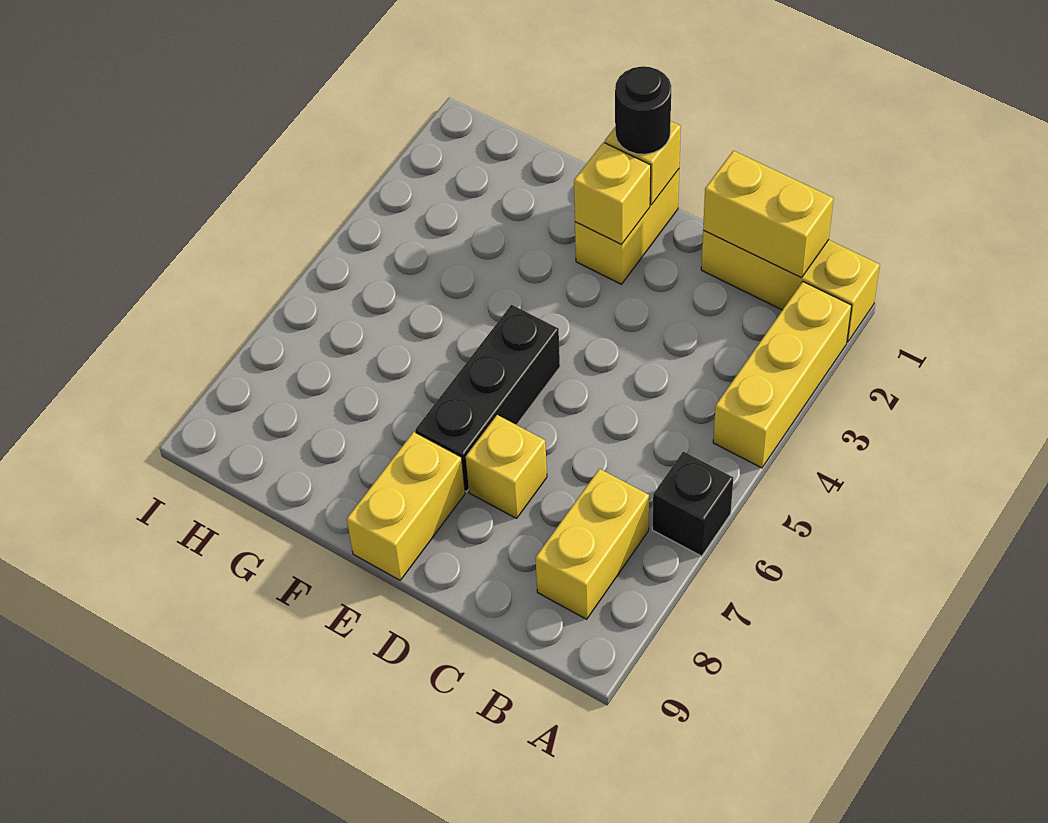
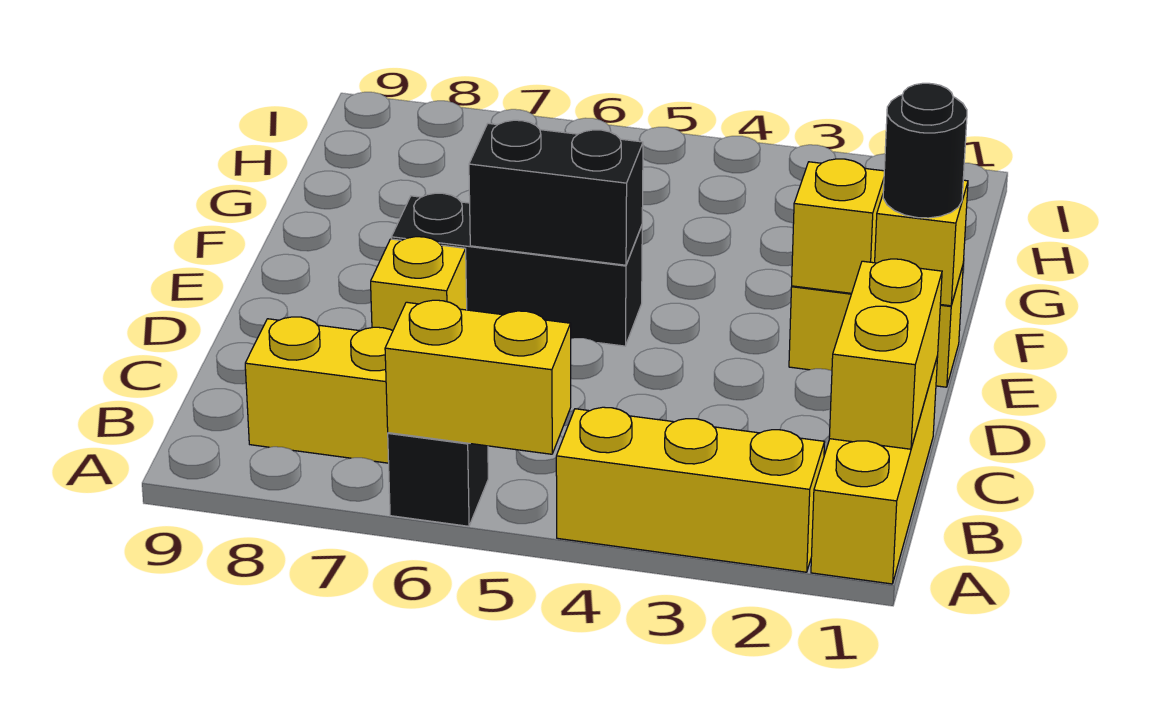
none -> black brick E5:E6 level 2
yellow brick E8:E9 level 1 -> yellow brick A5:A6 level 2

